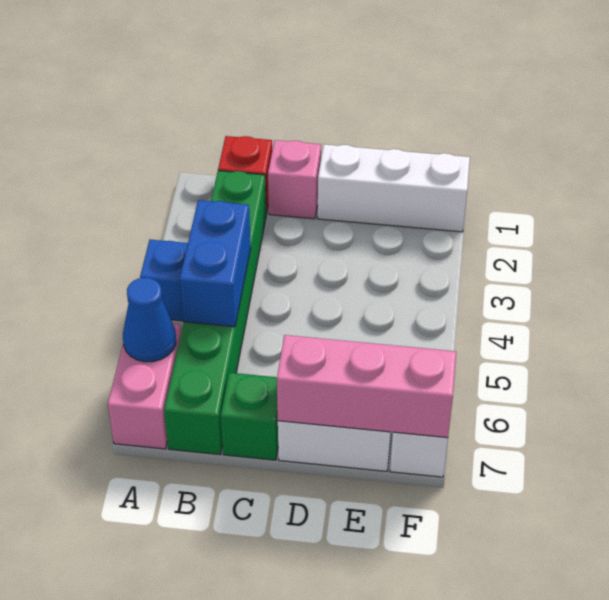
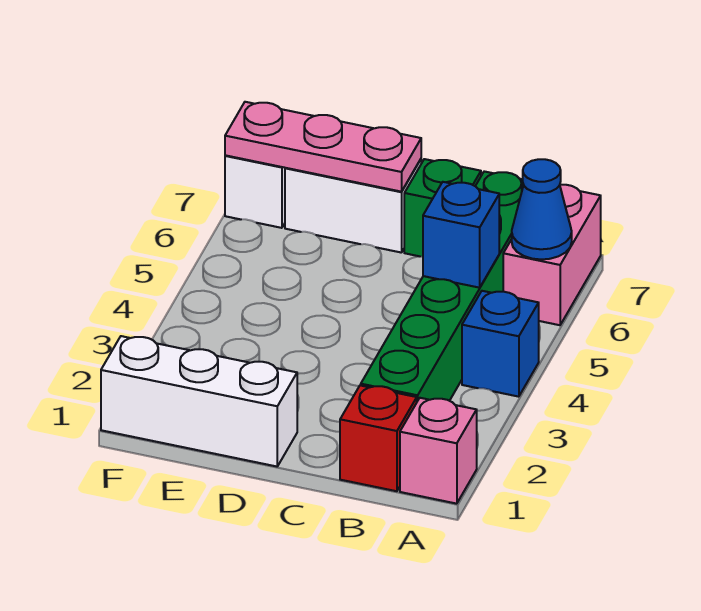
blue brick B4:B5 level 2 -> blue brick B5 level 2
pink brick C1 level 1 -> pink brick A1 level 1
pink brick D7:F7 level 2 -> pink plate D7:F7 level 2

